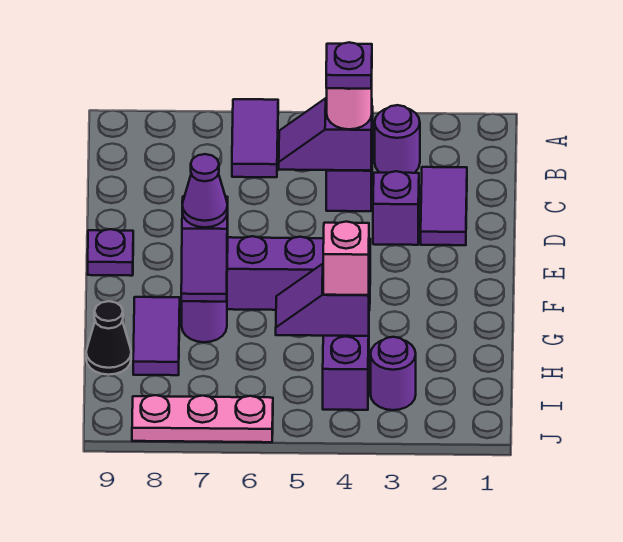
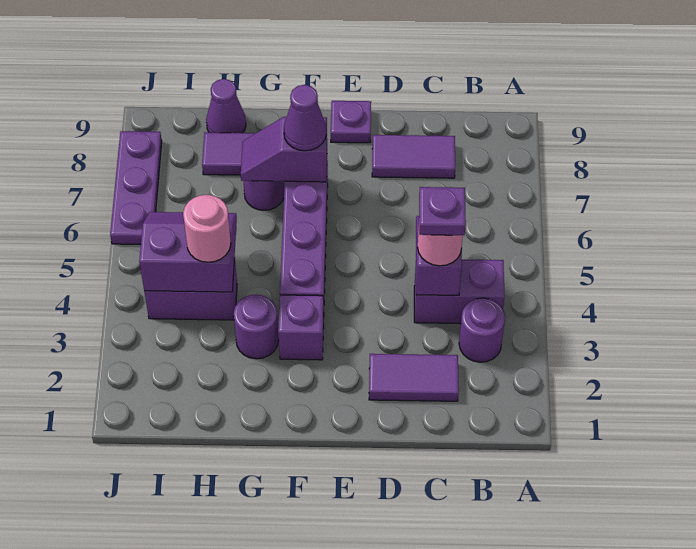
purple tile A6:B6 level 1 -> purple tile C8:D8 level 1
purple brick D3 level 1 -> purple brick F3 level 1
purple slope H4:H5 level 2 top 4 -> purple slope H4:I5 level 2 top 4
pink brick H4 level 3 -> pink round brick H4 level 3
black cone H9 level 1 -> purple cone H9 level 1
purple round brick I3 level 1 -> purple round brick G3 level 1
pink plate J6:J8 level 1 -> purple plate J6:J8 level 1

